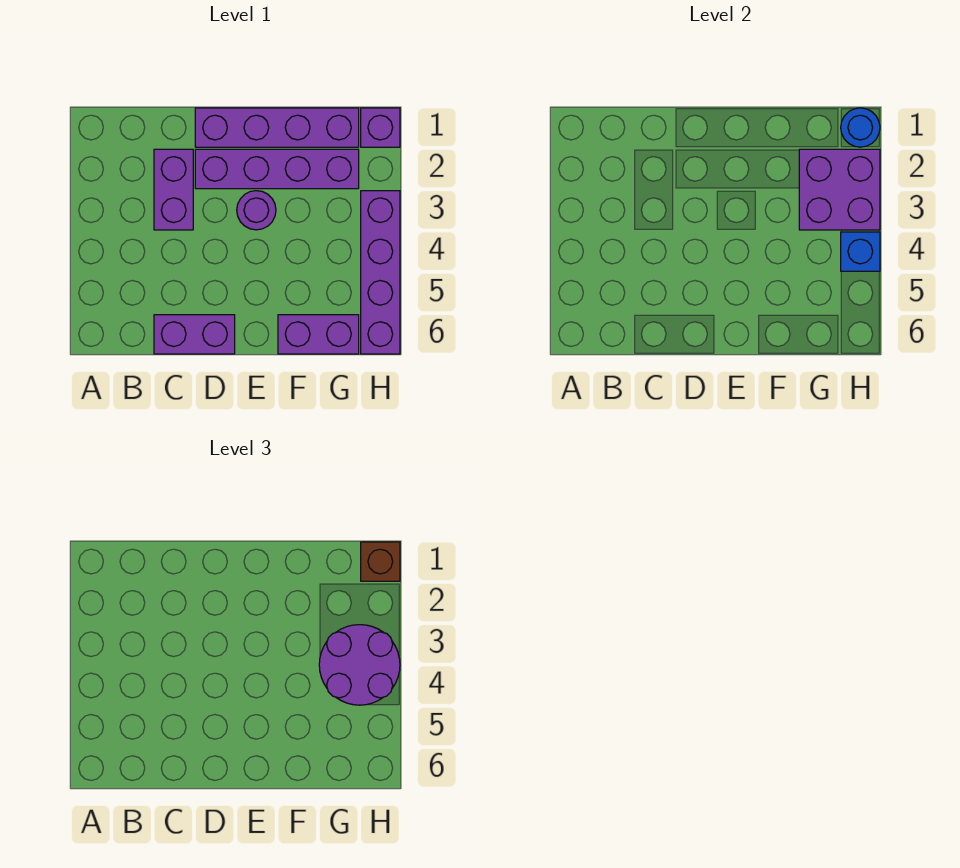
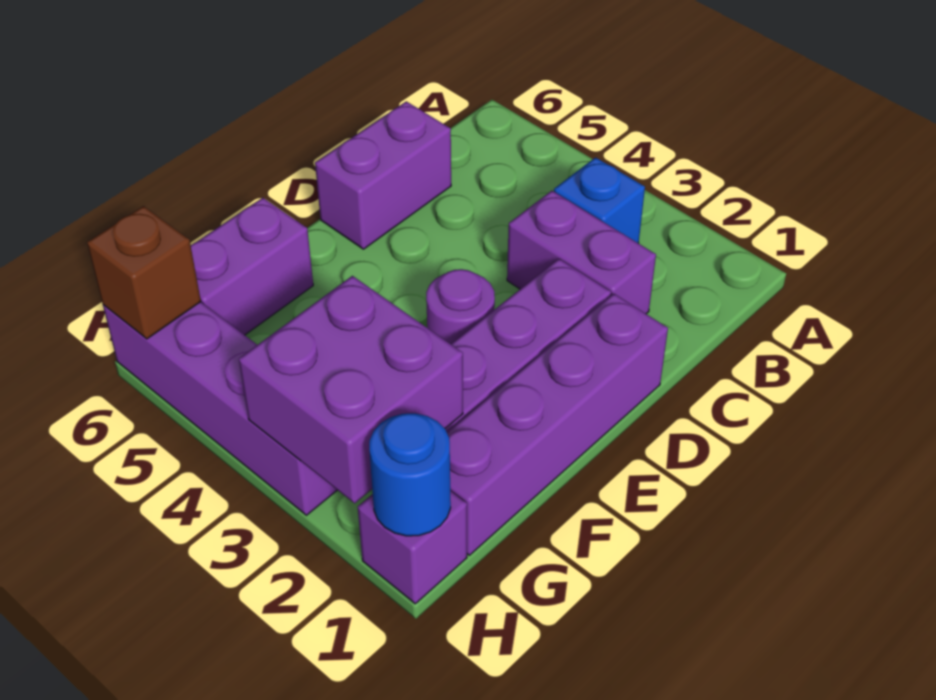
purple round brick G3:H4 level 3 -> none
brown brick H1 level 3 -> brown brick H6 level 2
blue brick H4 level 2 -> blue brick B3 level 1

